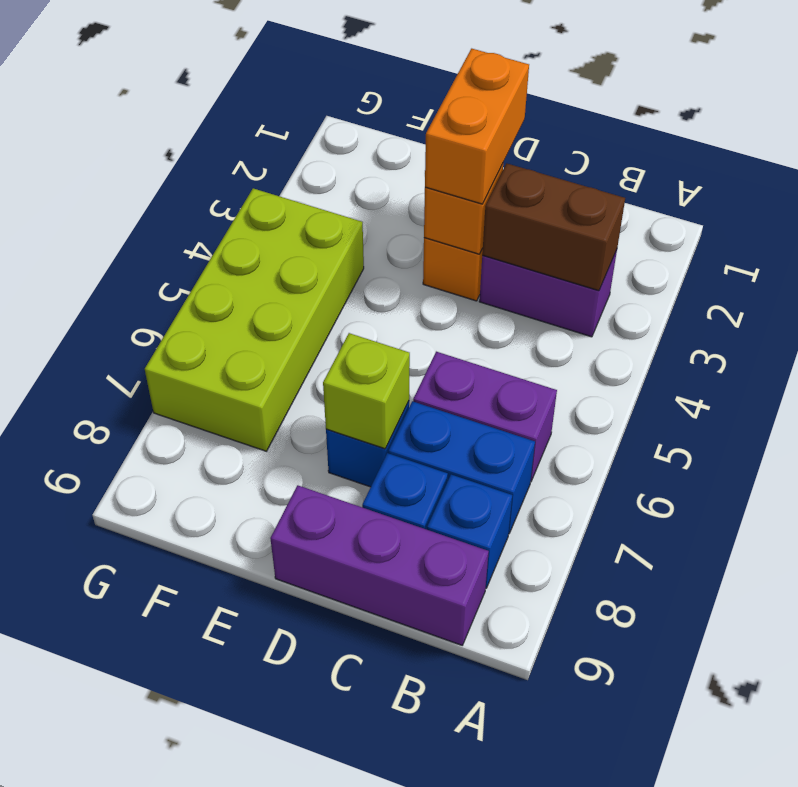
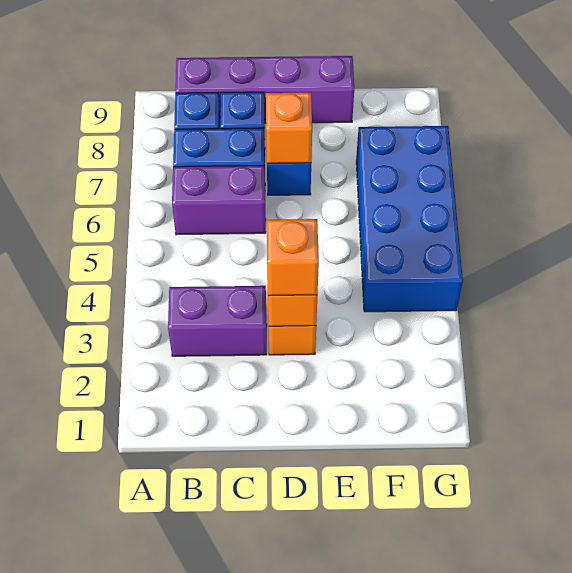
brown brick B3:C3 level 2 -> none
purple brick B9:D9 level 1 -> purple brick B9:E9 level 1
orange brick D2:D3 level 3 -> orange brick D3 level 3
lime brick D7 level 2 -> orange brick D7 level 2
lime brick F4:G7 level 1 -> blue brick F4:G7 level 1

